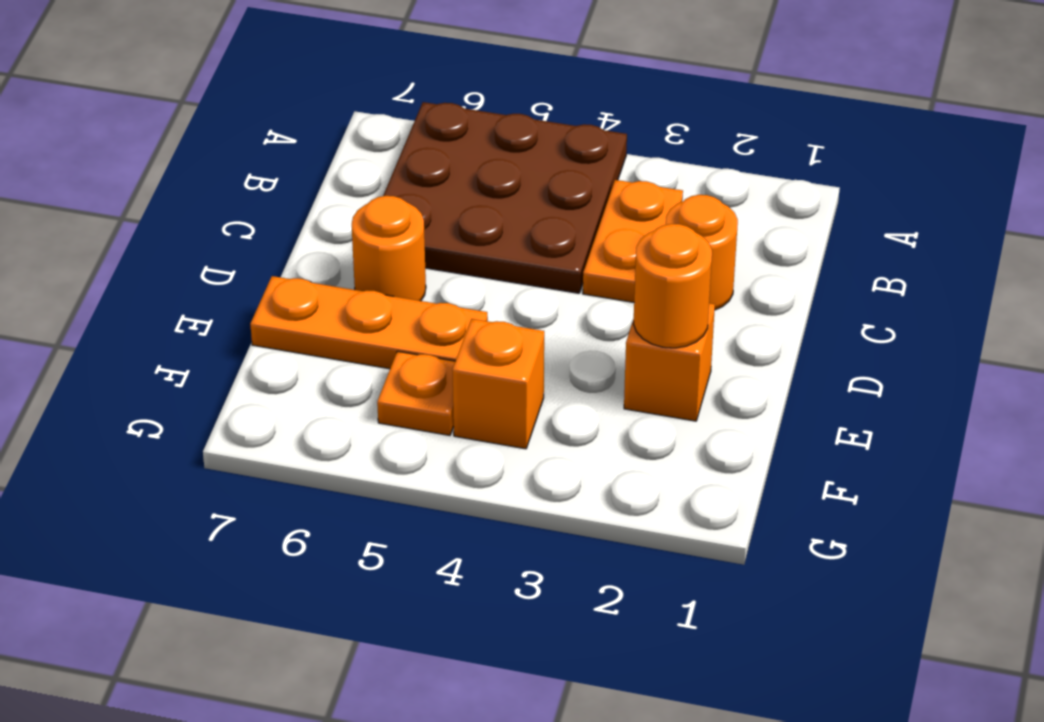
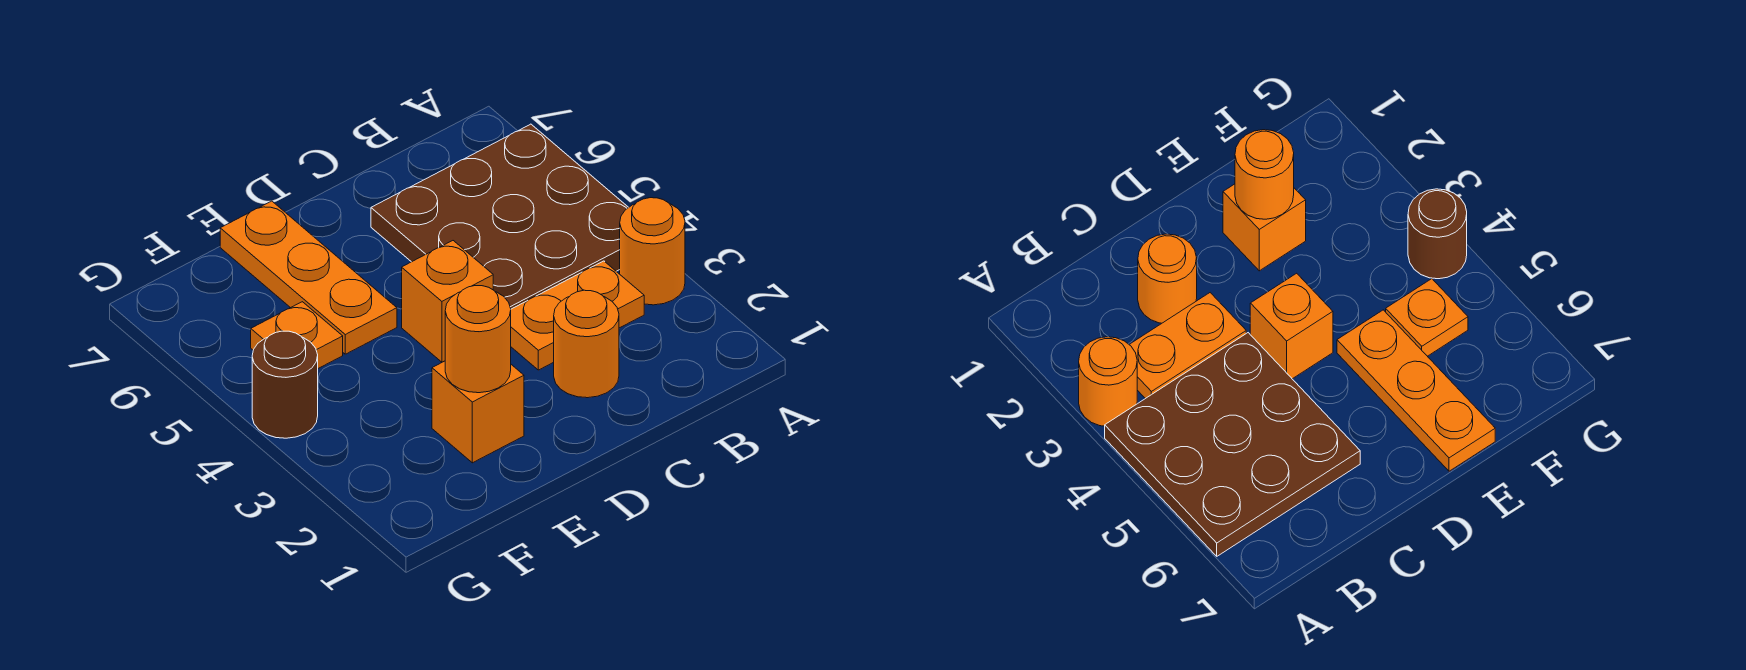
orange round brick D6 level 1 -> orange round brick A3 level 1
orange brick F4 level 1 -> orange brick D4 level 1
none -> brown round brick G4 level 1

